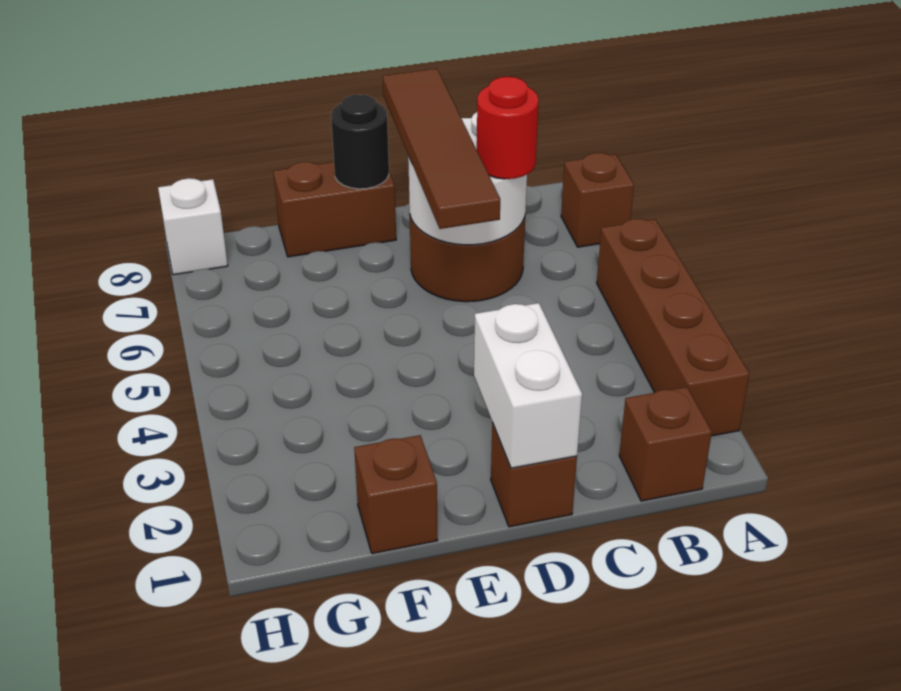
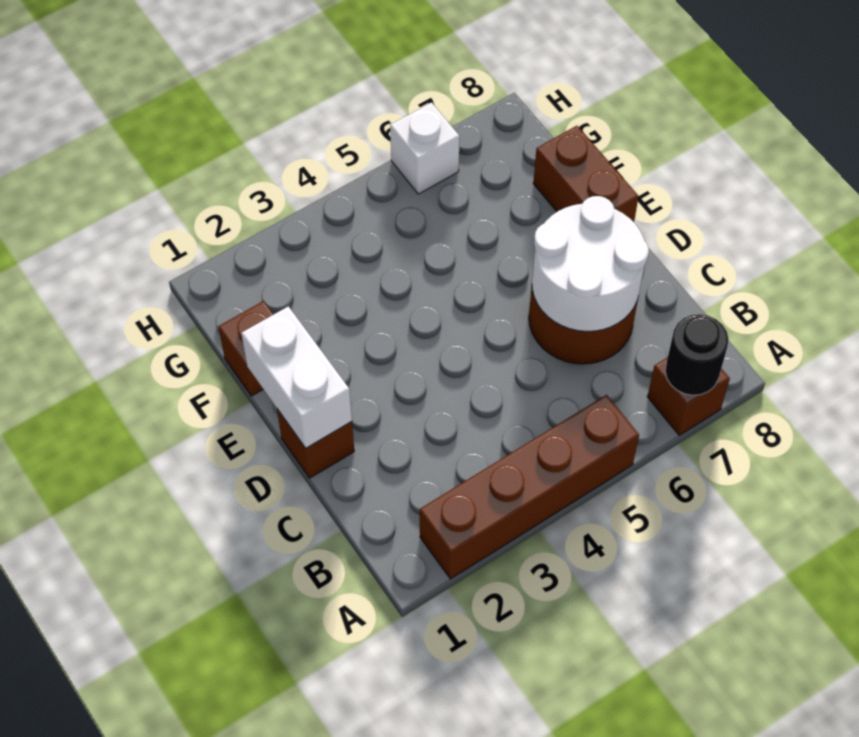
brown brick B1 level 1 -> none
red round brick C6 level 3 -> none
white brick D1:D2 level 2 -> white brick D1:E1 level 2
brown tile D5:D8 level 3 -> none
black round brick E8 level 2 -> black round brick A7 level 2
white brick H8 level 1 -> white brick H6 level 1

